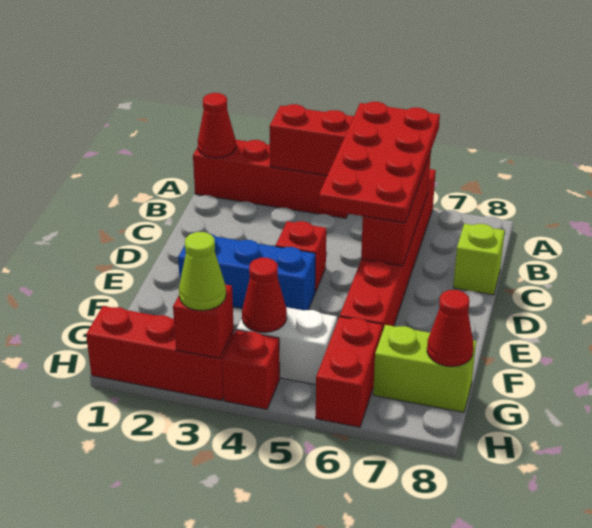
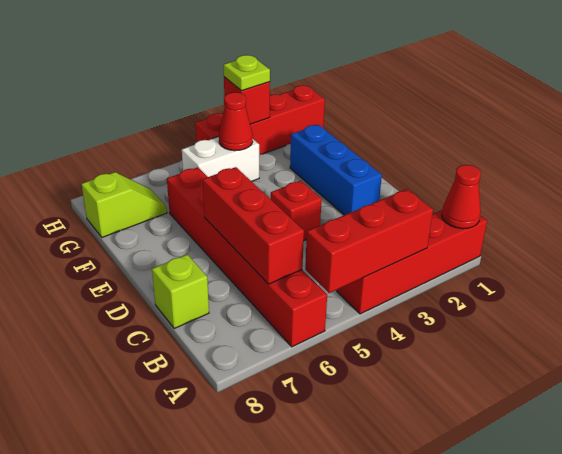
red plate A5:D6 level 3 -> none
blue brick E2:E4 level 1 -> blue brick D2:F2 level 1
red brick G6:H6 level 1 -> none
lime brick G7:G8 level 1 -> lime slope G7:G8 level 1 top 8
red cone G8 level 2 -> none
lime cone H3 level 3 -> lime plate H3 level 3

